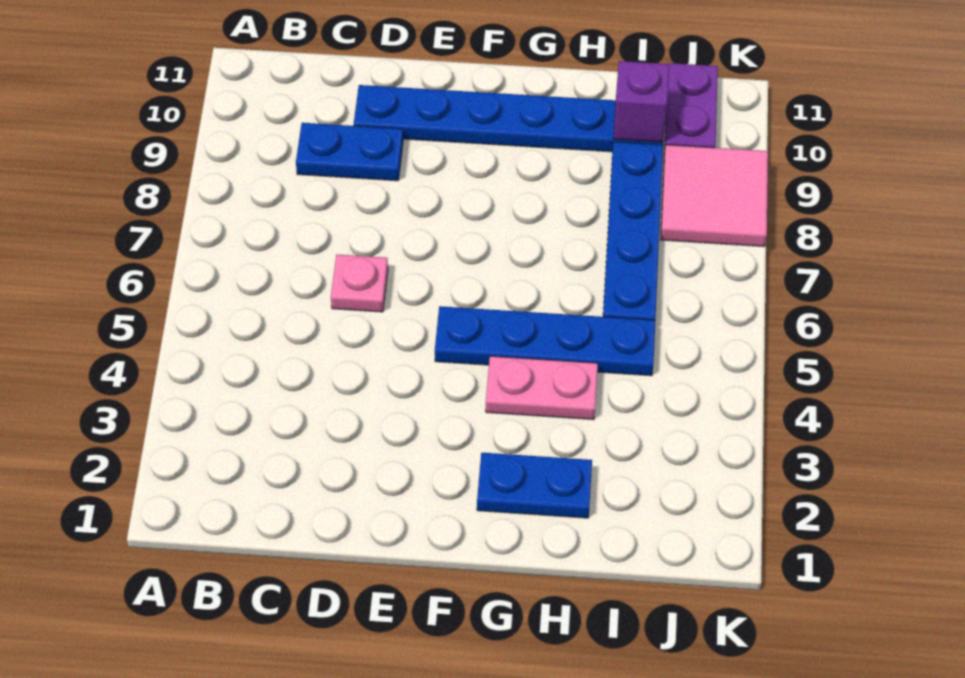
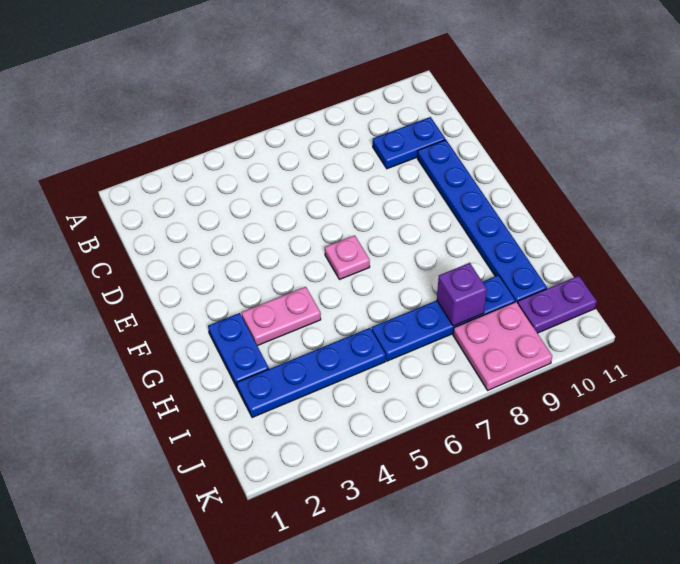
blue plate C9:D9 level 1 -> blue plate C9:C10 level 1
pink plate D6 level 1 -> pink plate F6 level 1
blue plate F5:I5 level 1 -> blue plate I2:I5 level 1
pink plate G4:H4 level 1 -> pink plate G3:G4 level 1
purple brick I10 level 2 -> purple brick I8 level 2
pink tile J8:K9 level 1 -> pink plate J8:K9 level 1

